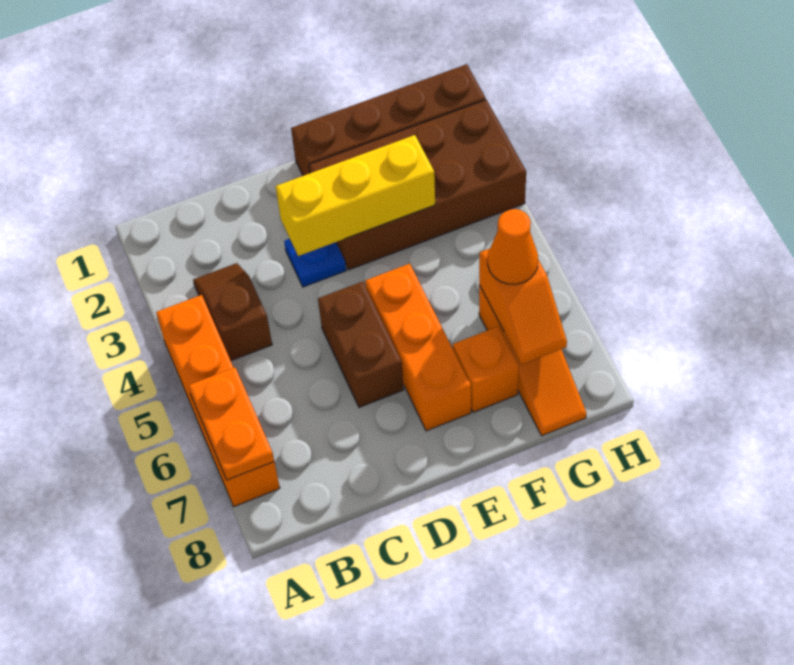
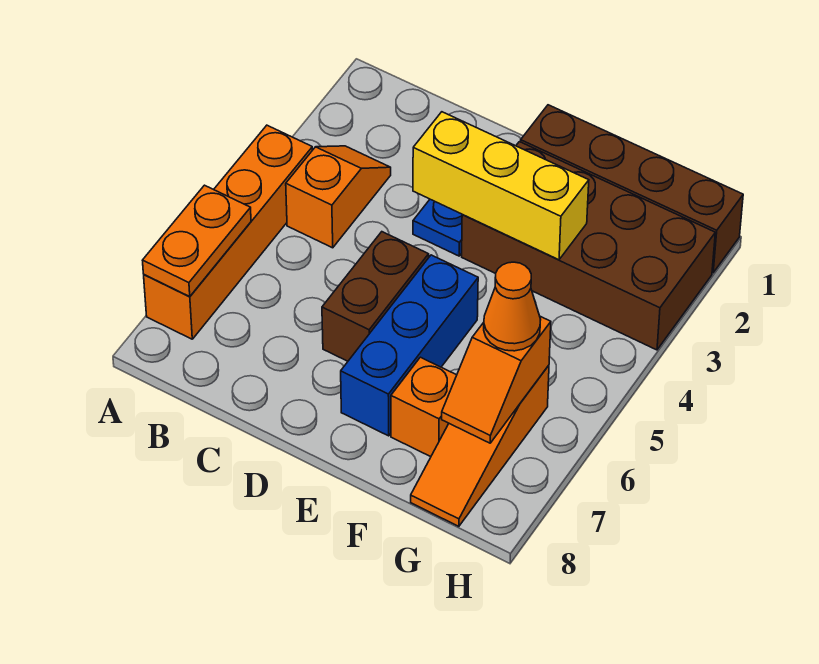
brown slope B3:B4 level 1 top 4 -> orange slope B3:B4 level 1 top 4
orange brick E5:E7 level 1 -> blue brick E5:E7 level 1

